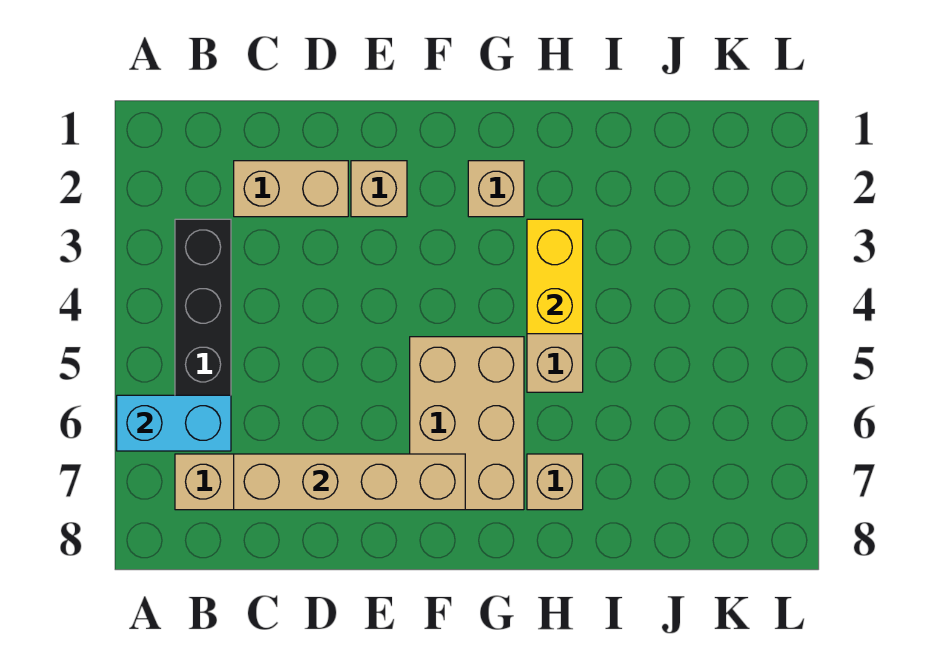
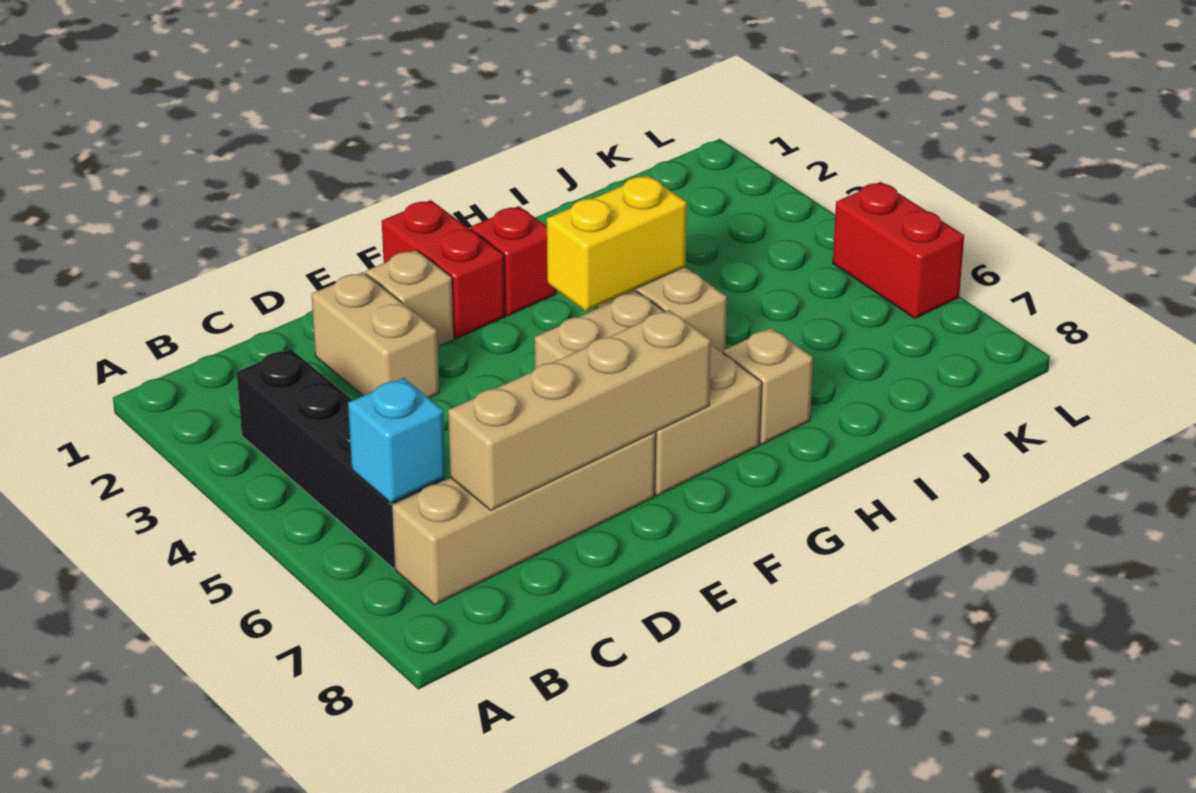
cyan brick A6:B6 level 2 -> cyan brick B6 level 2
tan brick C2:D2 level 1 -> tan brick D2:D3 level 1
none -> red brick F1:F2 level 1
tan brick G2 level 1 -> red brick G2 level 1
yellow brick H3:H4 level 2 -> yellow brick G4:H4 level 2
none -> red brick L5:L6 level 1

